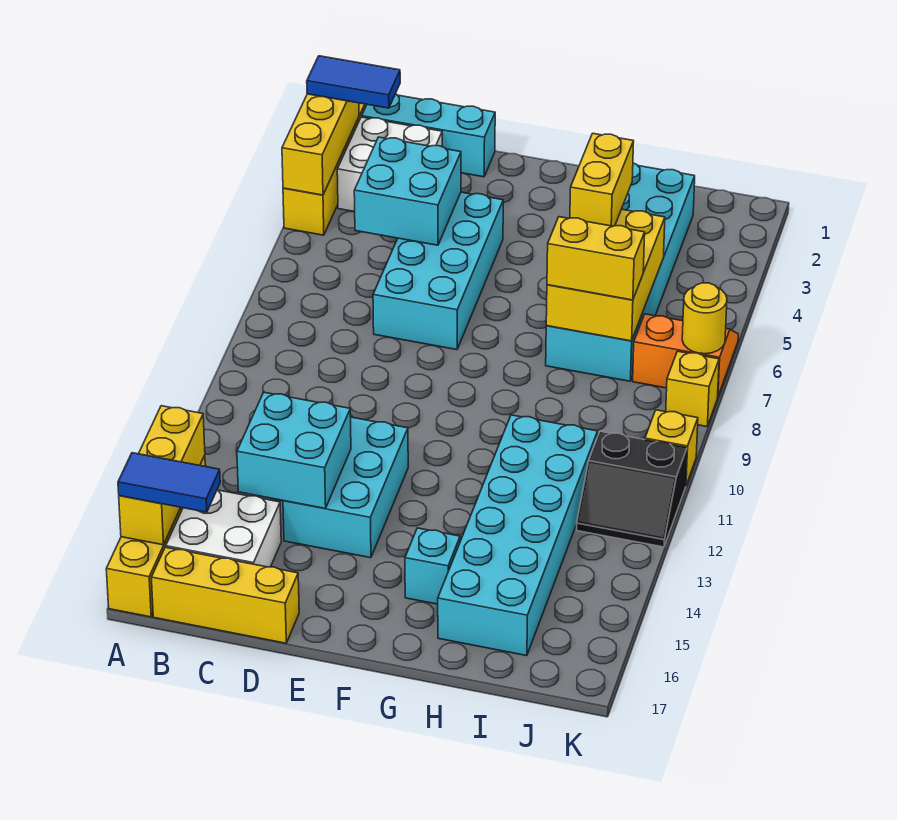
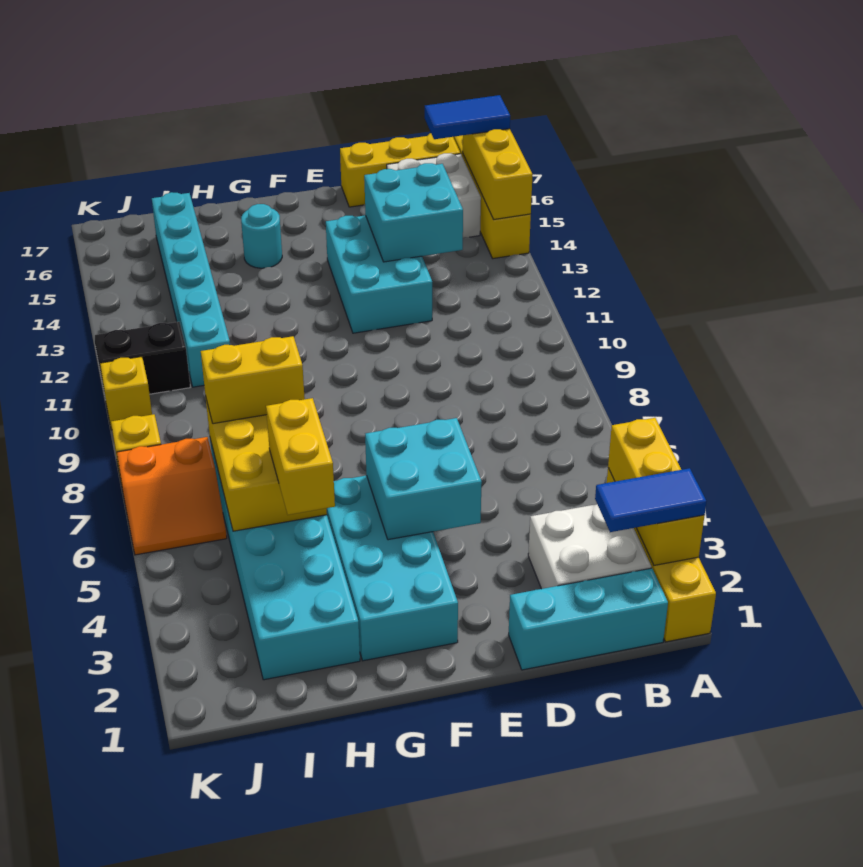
cyan brick C4:D5 level 2 -> cyan brick E4:F5 level 2
cyan brick D4:E7 level 1 -> cyan brick F2:G5 level 1
cyan brick G15 level 1 -> cyan round brick G15 level 1
cyan brick H11:I16 level 1 -> cyan brick I11:I16 level 1
yellow round brick K7 level 2 -> none

